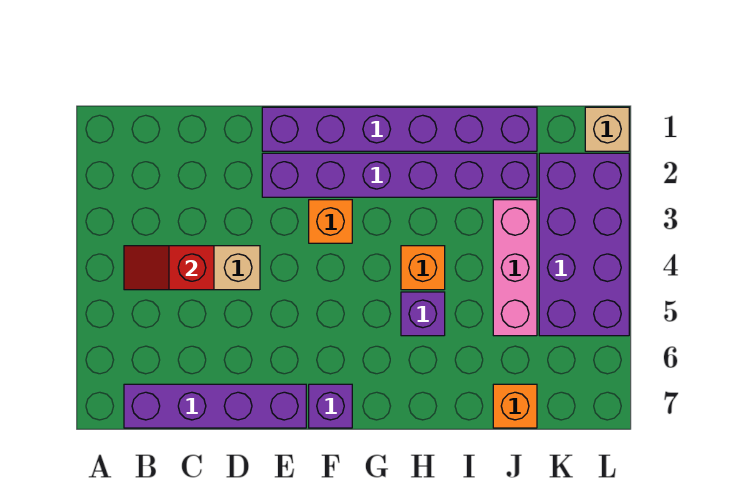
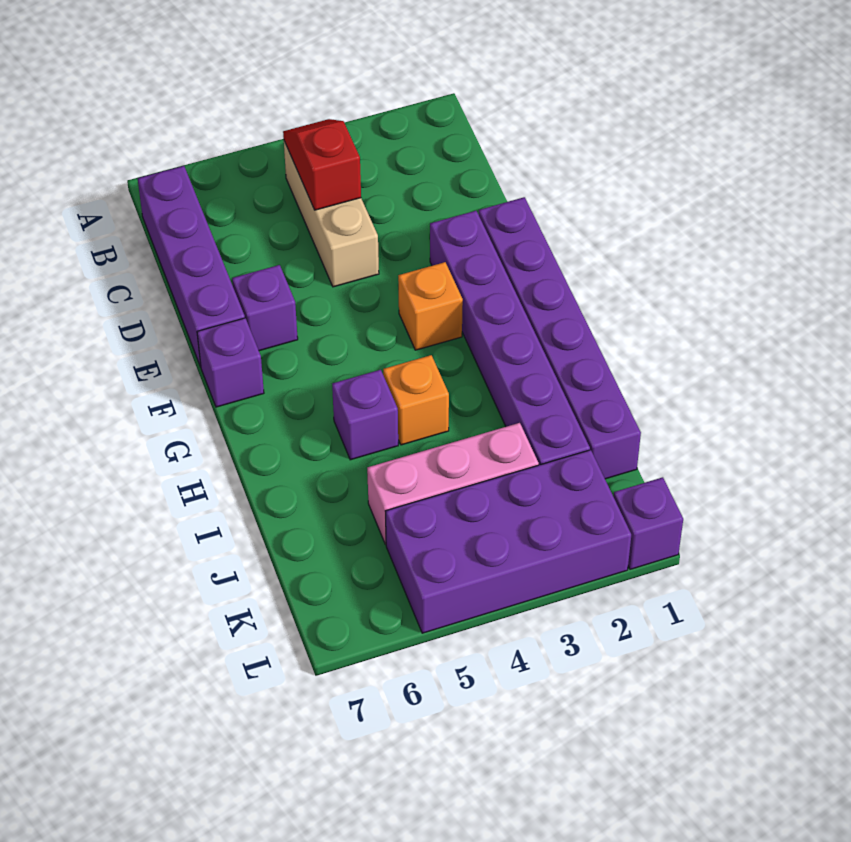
none -> purple brick E6 level 1
orange brick J7 level 1 -> none
tan brick L1 level 1 -> purple brick L1 level 1

